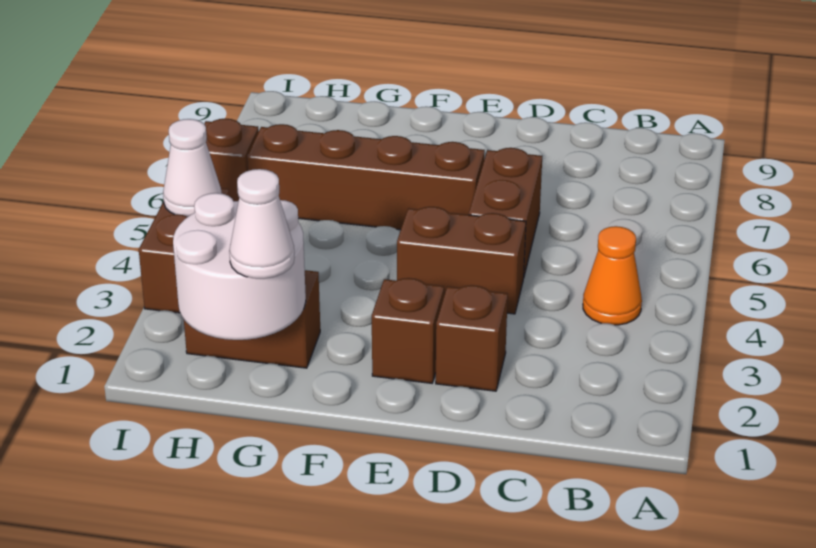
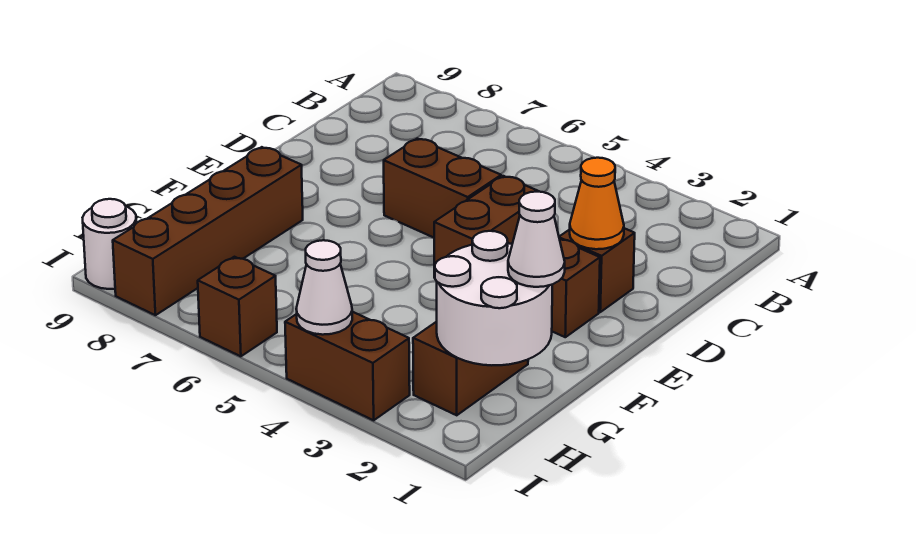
orange cone B4 level 1 -> orange cone D2 level 2
brown brick E6:H6 level 1 -> brown brick F8:I8 level 1
none -> white round brick I9 level 1

